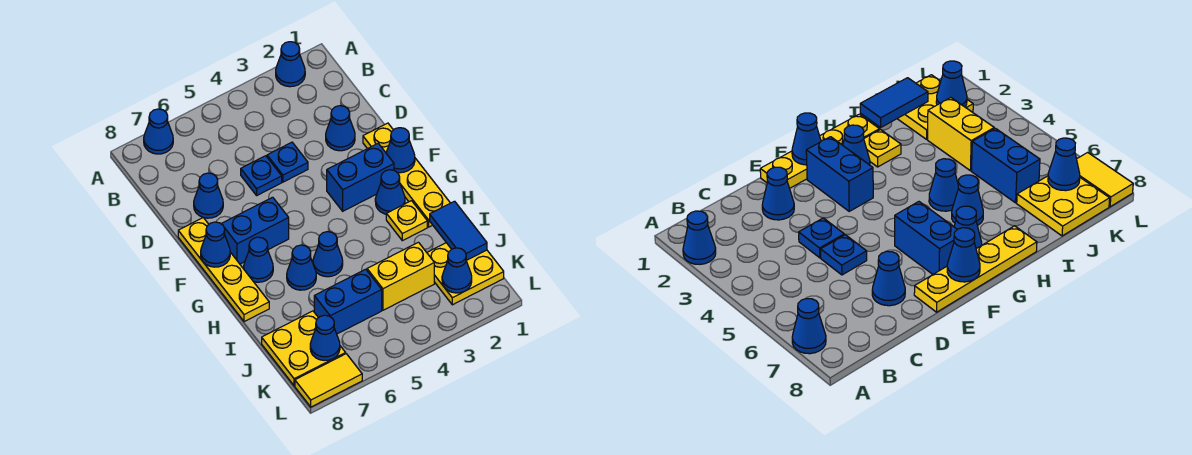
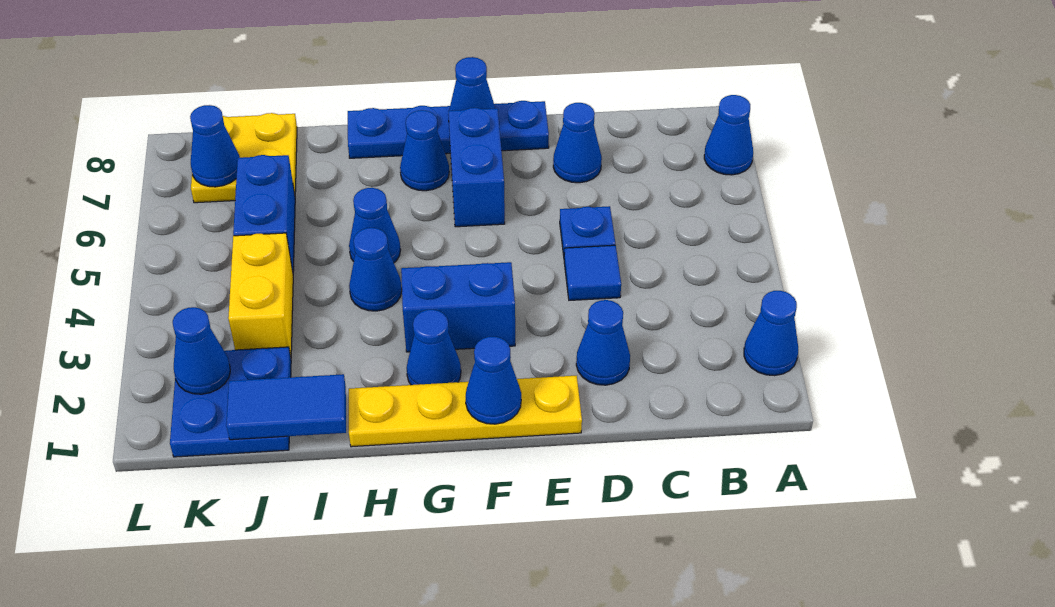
blue plate D4 level 1 -> blue tile D4 level 1
yellow plate E8:H8 level 1 -> blue plate E8:H8 level 1
blue brick F2:F3 level 1 -> blue brick F3:G3 level 1
yellow plate H2 level 1 -> none
blue cone H6 level 1 -> blue cone H4 level 1
yellow plate J1:K2 level 1 -> blue plate J1:K2 level 1
yellow tile L7:L8 level 1 -> none

